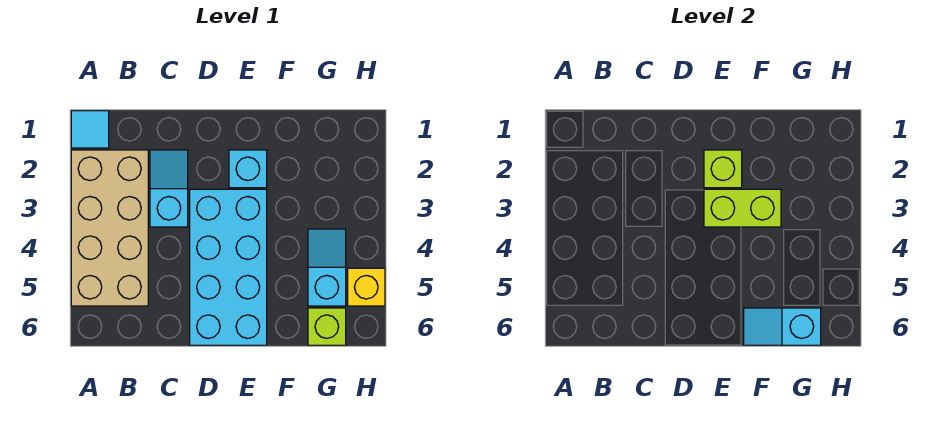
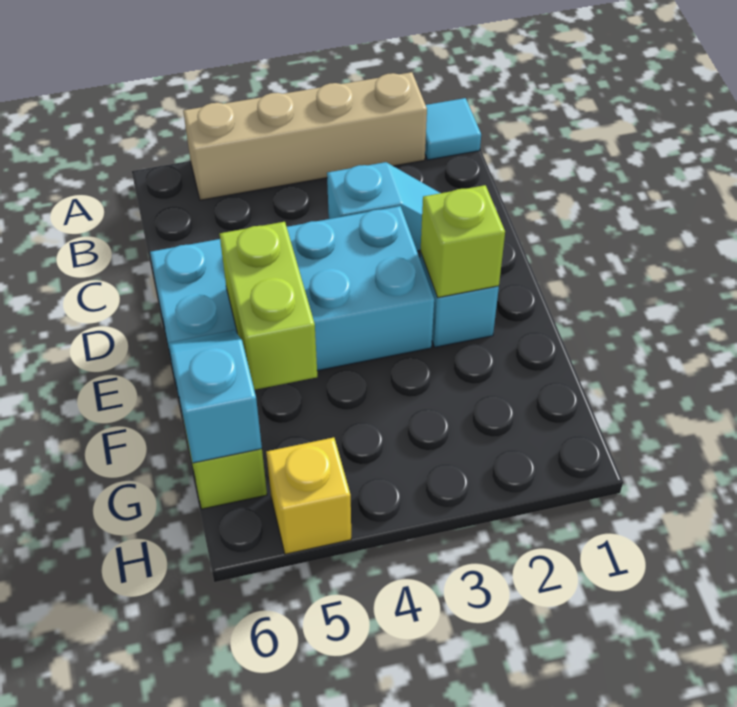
tan brick A2:B5 level 1 -> tan brick A2:A5 level 1
lime brick E3:F3 level 2 -> lime brick E5:F5 level 2
cyan slope G4:G5 level 1 top 5 -> none

